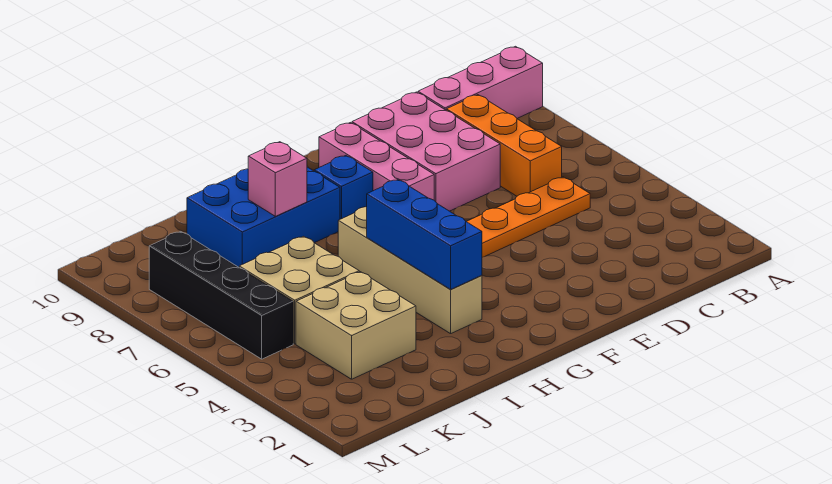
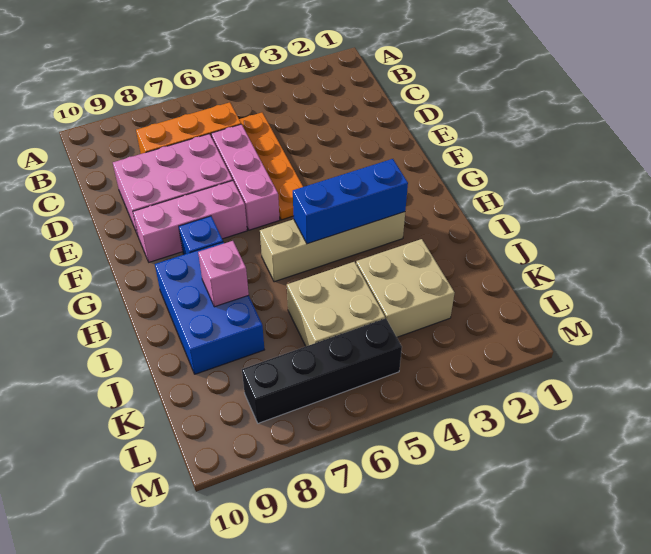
pink brick A9:C9 level 1 -> pink brick D6:F6 level 1

